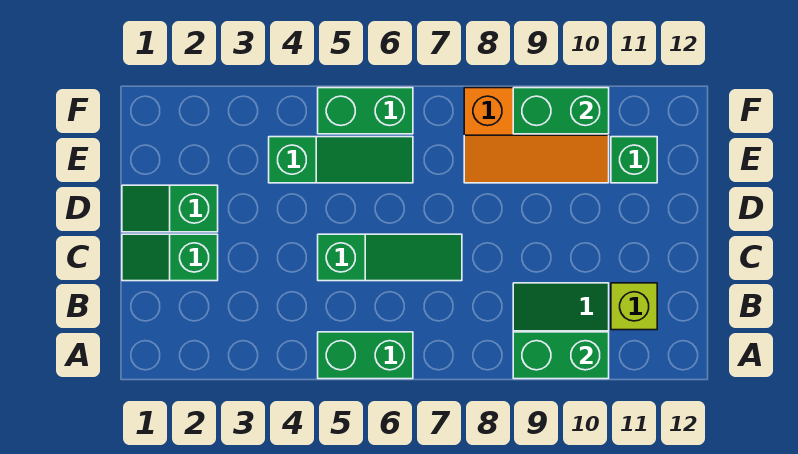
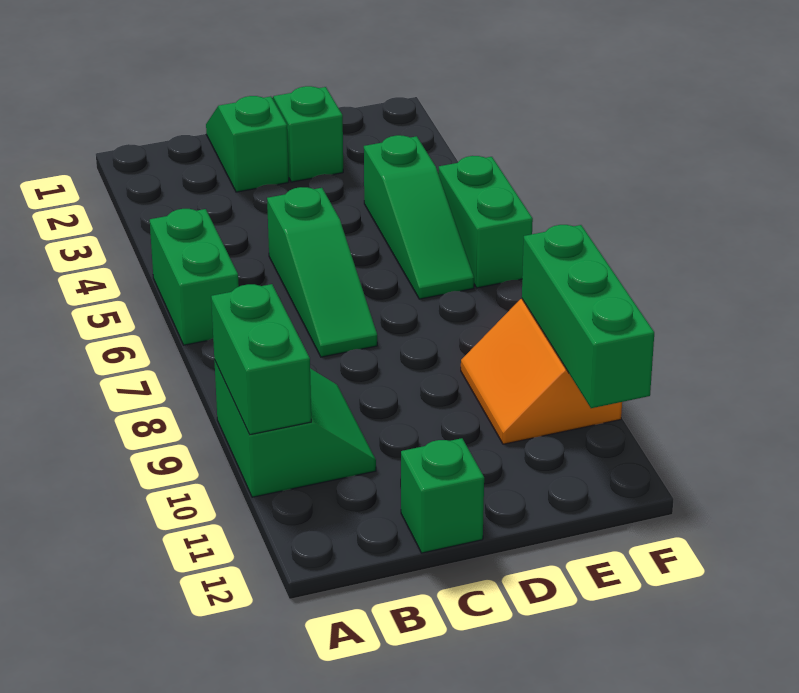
lime brick B11 level 1 -> none
orange slope E8:F10 level 1 top F -> orange slope E9:F10 level 1 top F
green brick E11 level 1 -> green brick C12 level 1
green brick F9:F10 level 2 -> green brick F9:F11 level 2

